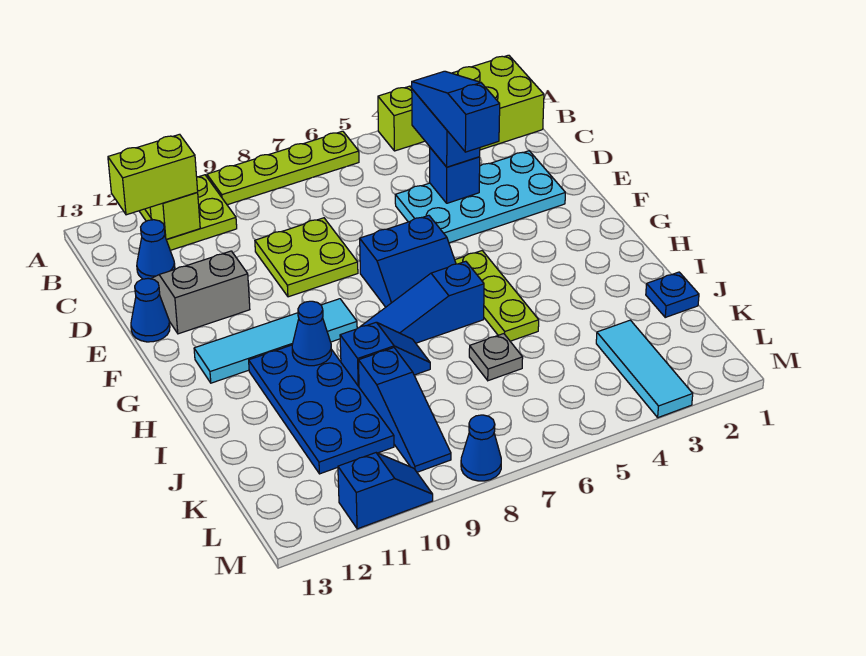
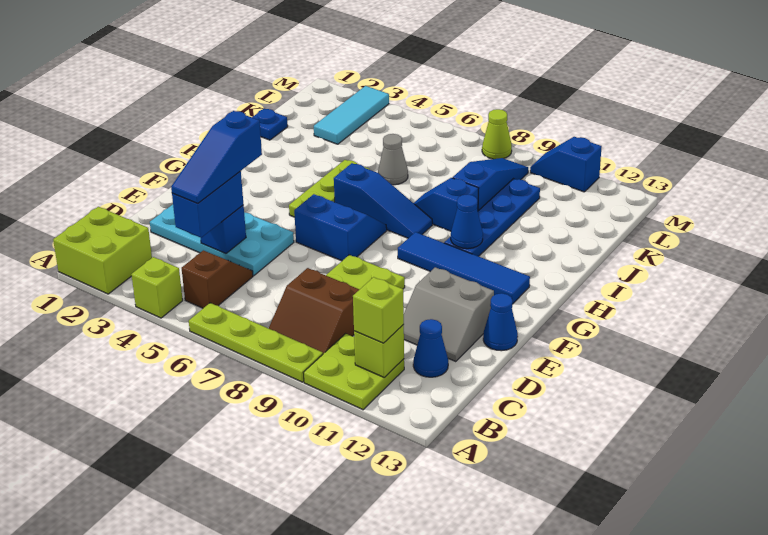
none -> brown slope B5:C5 level 1 top B
none -> brown slope B8:C9 level 1 top C
lime brick B11:B12 level 3 -> lime brick B11 level 3
cyan tile G9:G12 level 1 -> blue tile G9:G12 level 1
blue plate H10:K11 level 1 -> blue plate H10:K10 level 1
grey plate J6 level 1 -> grey cone J6 level 1
blue cone M8 level 1 -> lime cone M8 level 1

